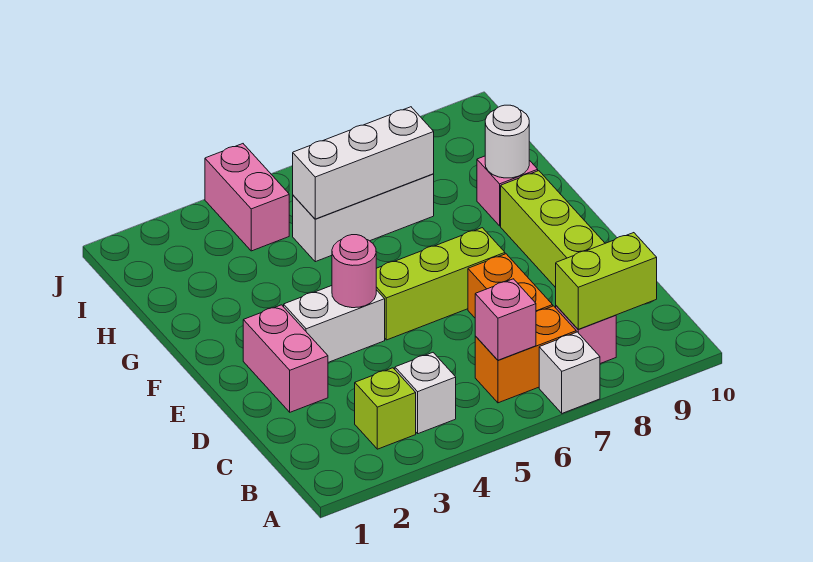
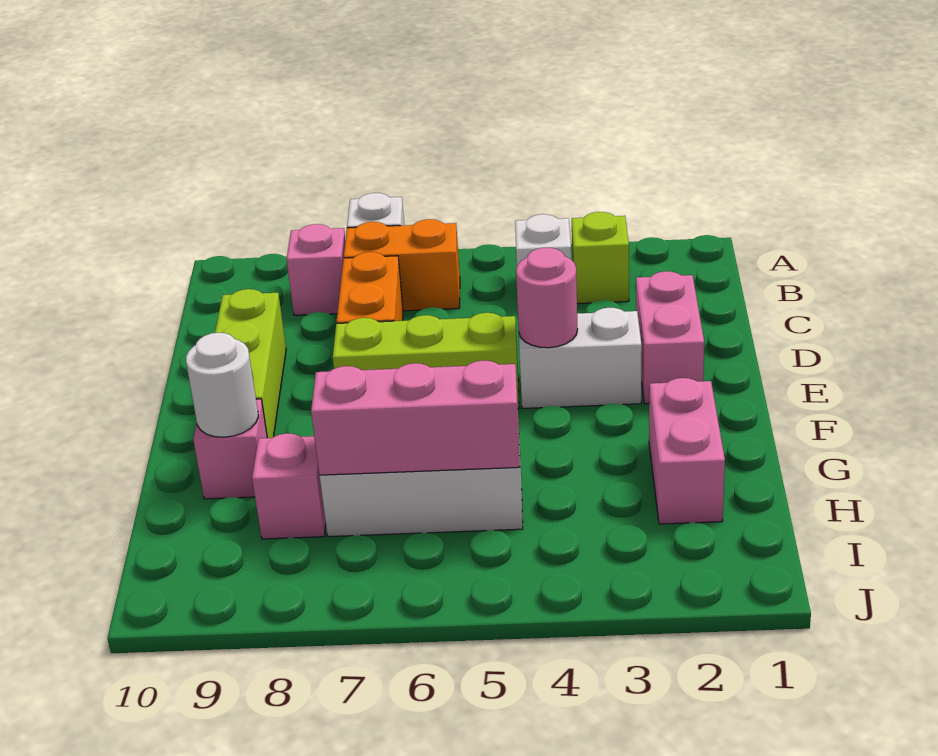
pink brick B6 level 2 -> pink brick H8 level 1
lime brick B8:B9 level 2 -> none
white brick H5:H7 level 2 -> pink brick H5:H7 level 2
pink brick I4:J4 level 1 -> pink brick G2:H2 level 1

